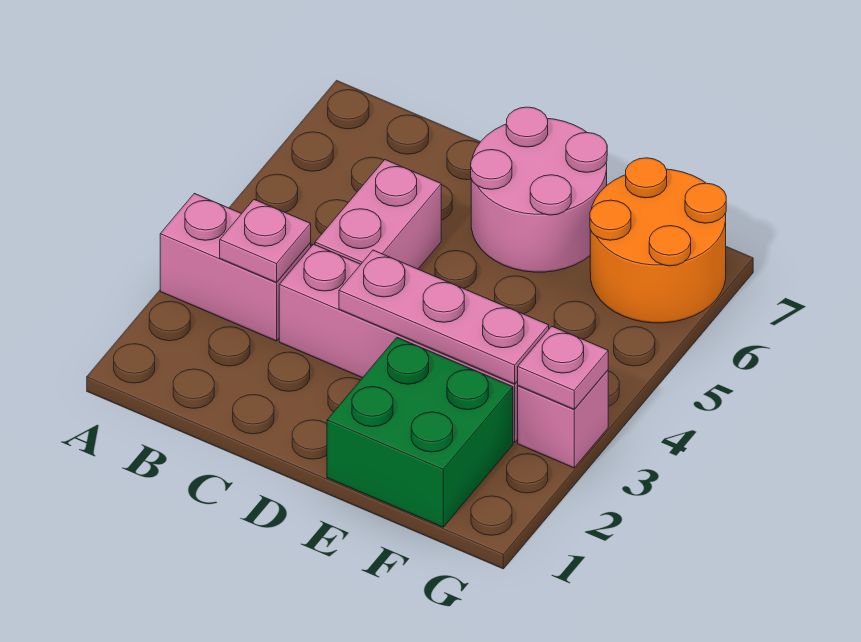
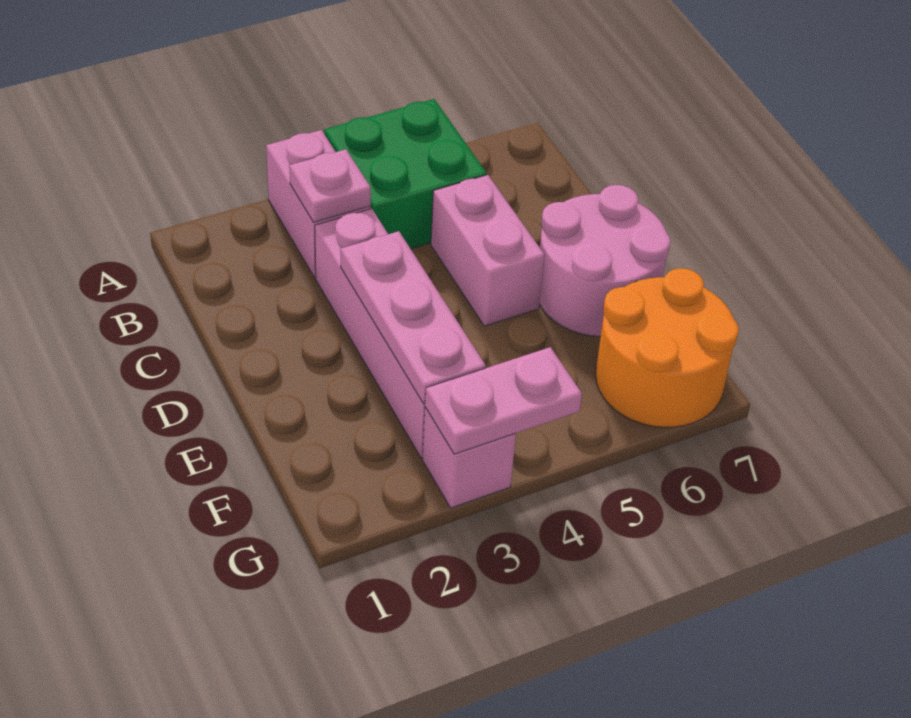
pink brick C4:C5 level 1 -> pink brick C5:D5 level 1
green brick E1:F2 level 1 -> green brick A4:B5 level 1
pink plate G3 level 2 -> pink plate G3:G4 level 2

